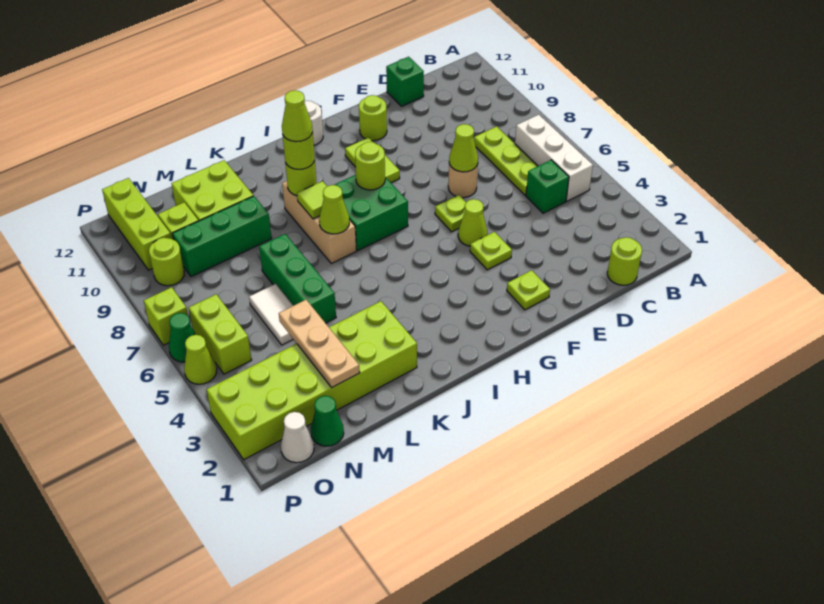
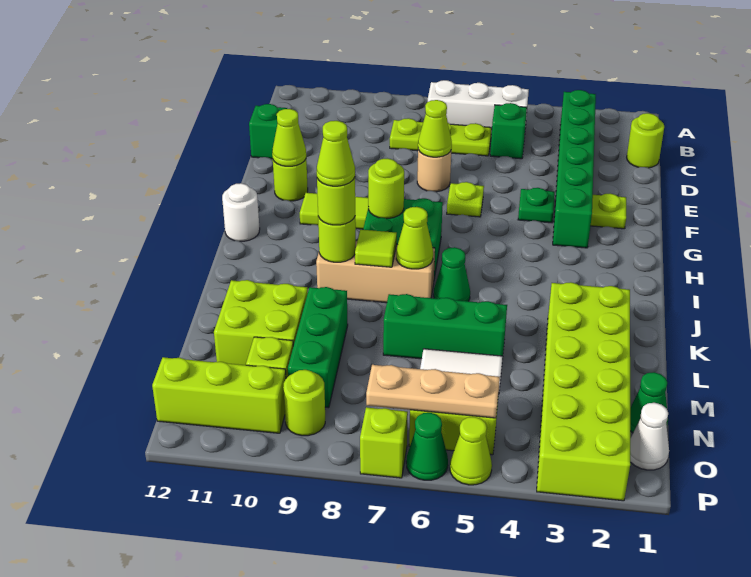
none -> green brick B3:G3 level 1
lime plate F4 level 1 -> green plate F4 level 1
lime cone F5 level 1 -> lime cone F11 level 2
none -> green cone J6 level 1
tan plate M2:M4 level 2 -> tan plate O5:O7 level 2

